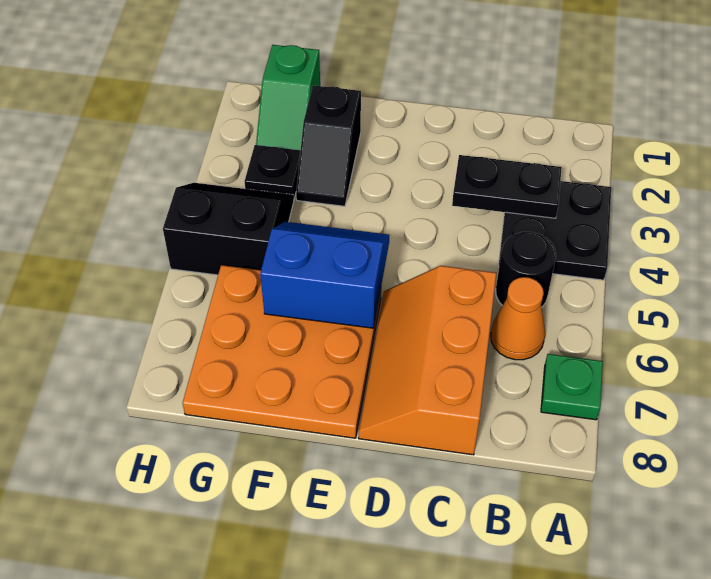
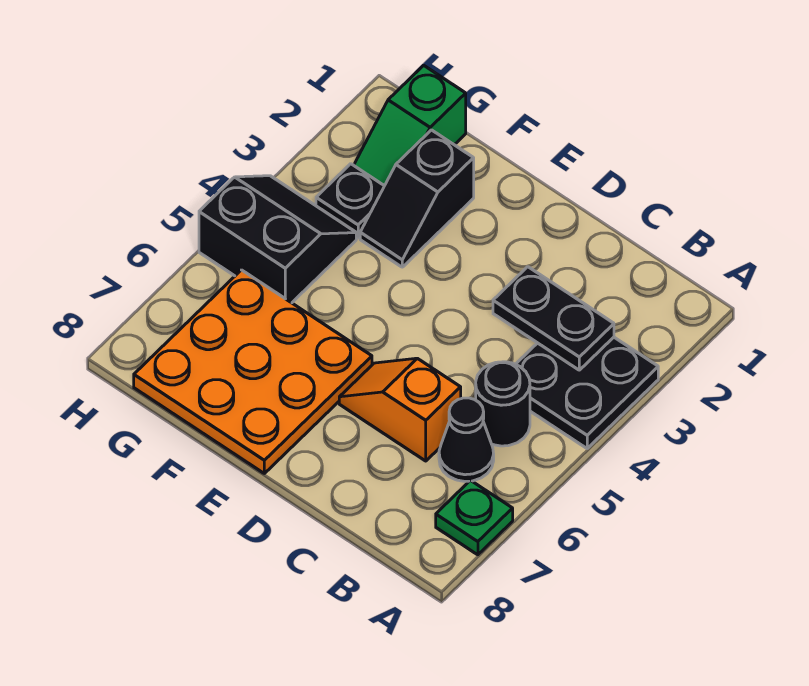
orange cone B6 level 1 -> black cone B6 level 1
orange slope C6:D8 level 1 top C -> orange slope C6:D6 level 1 top C
blue slope E5:F6 level 2 top 6 -> none

